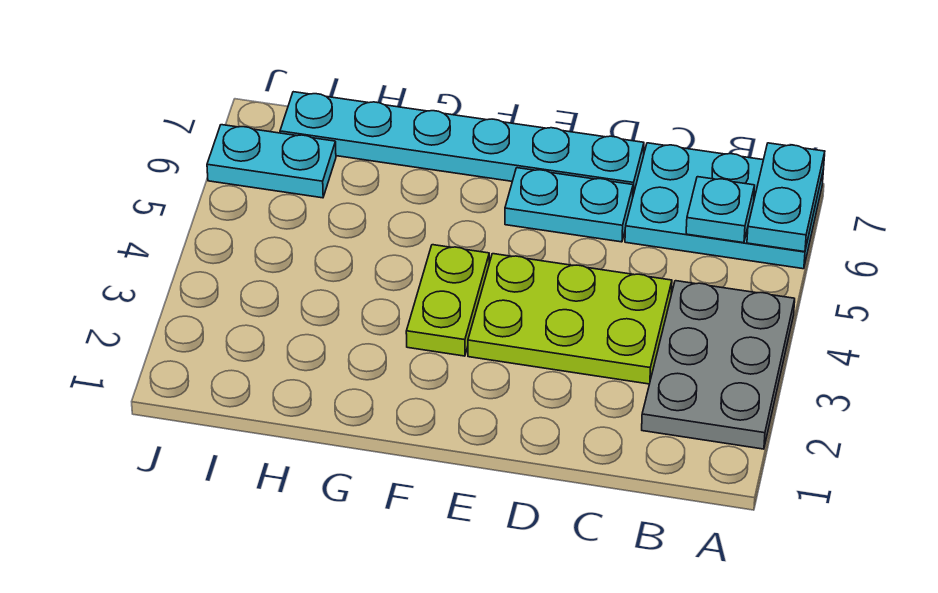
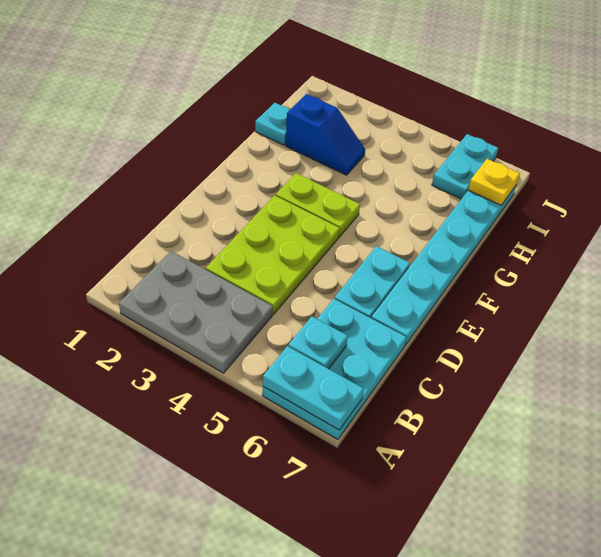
none -> cyan plate H1 level 1
none -> blue slope H2:H3 level 1 top 2
none -> yellow plate I7 level 2

